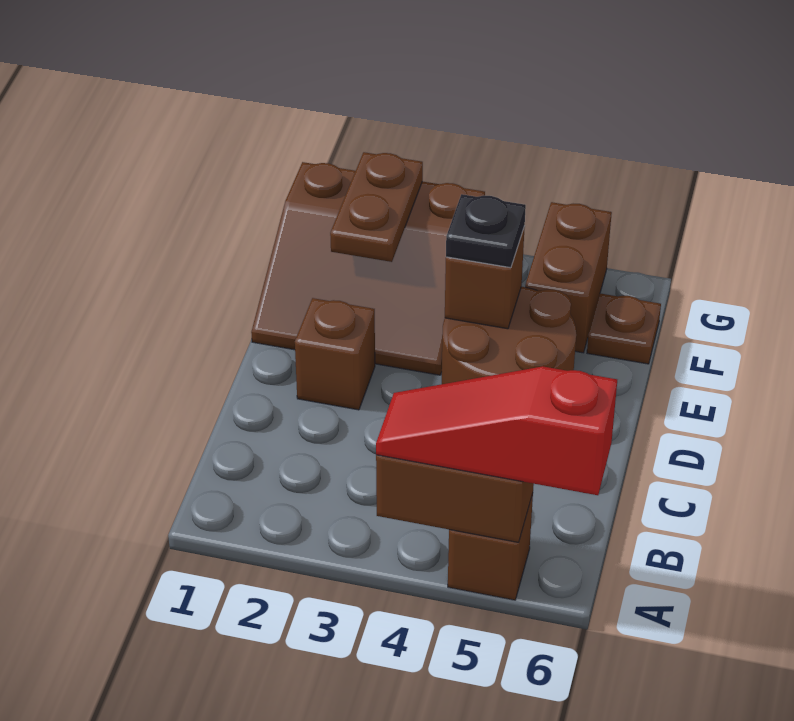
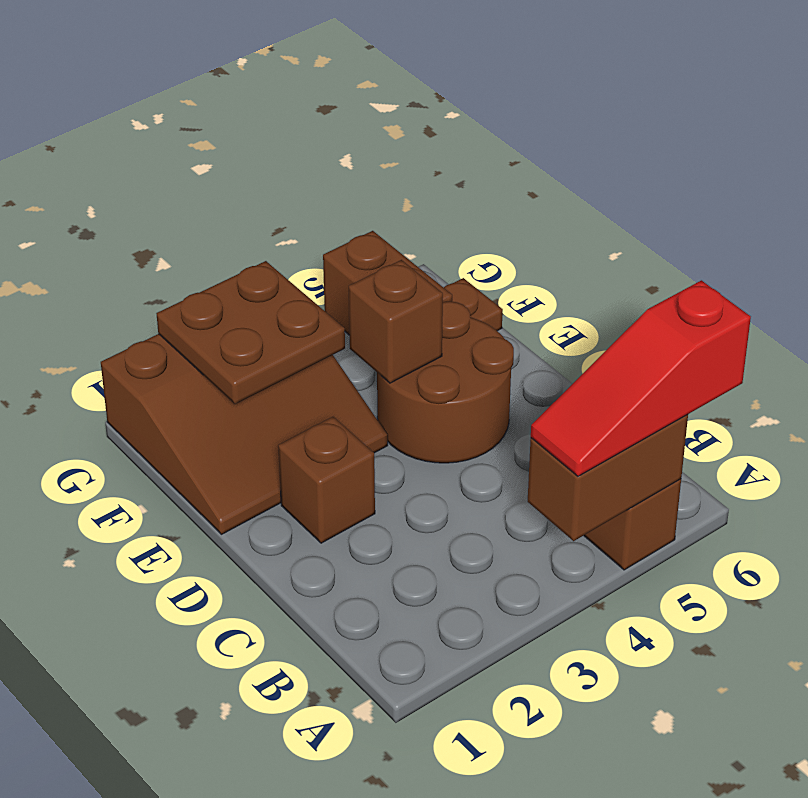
black plate E4 level 3 -> none
brown plate F2:G2 level 2 -> brown plate F2:G3 level 2

